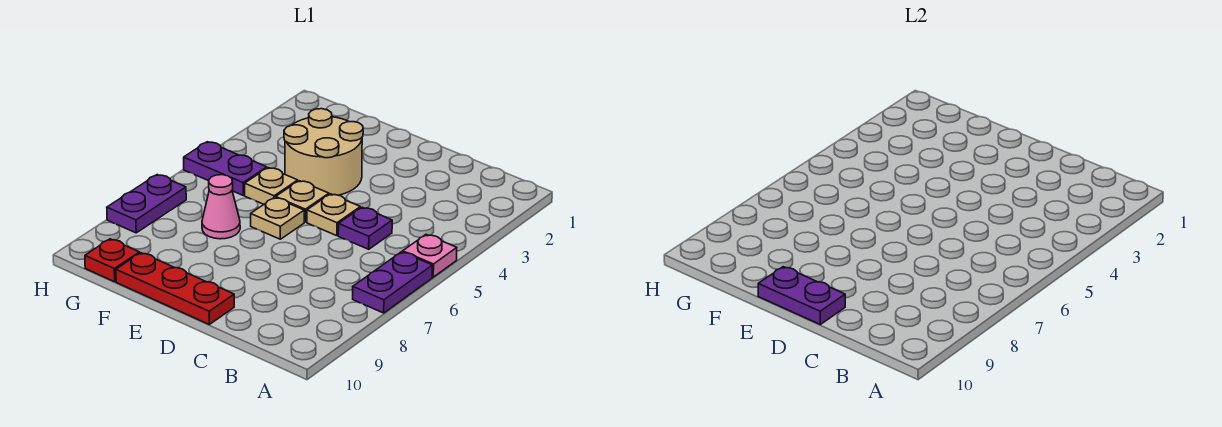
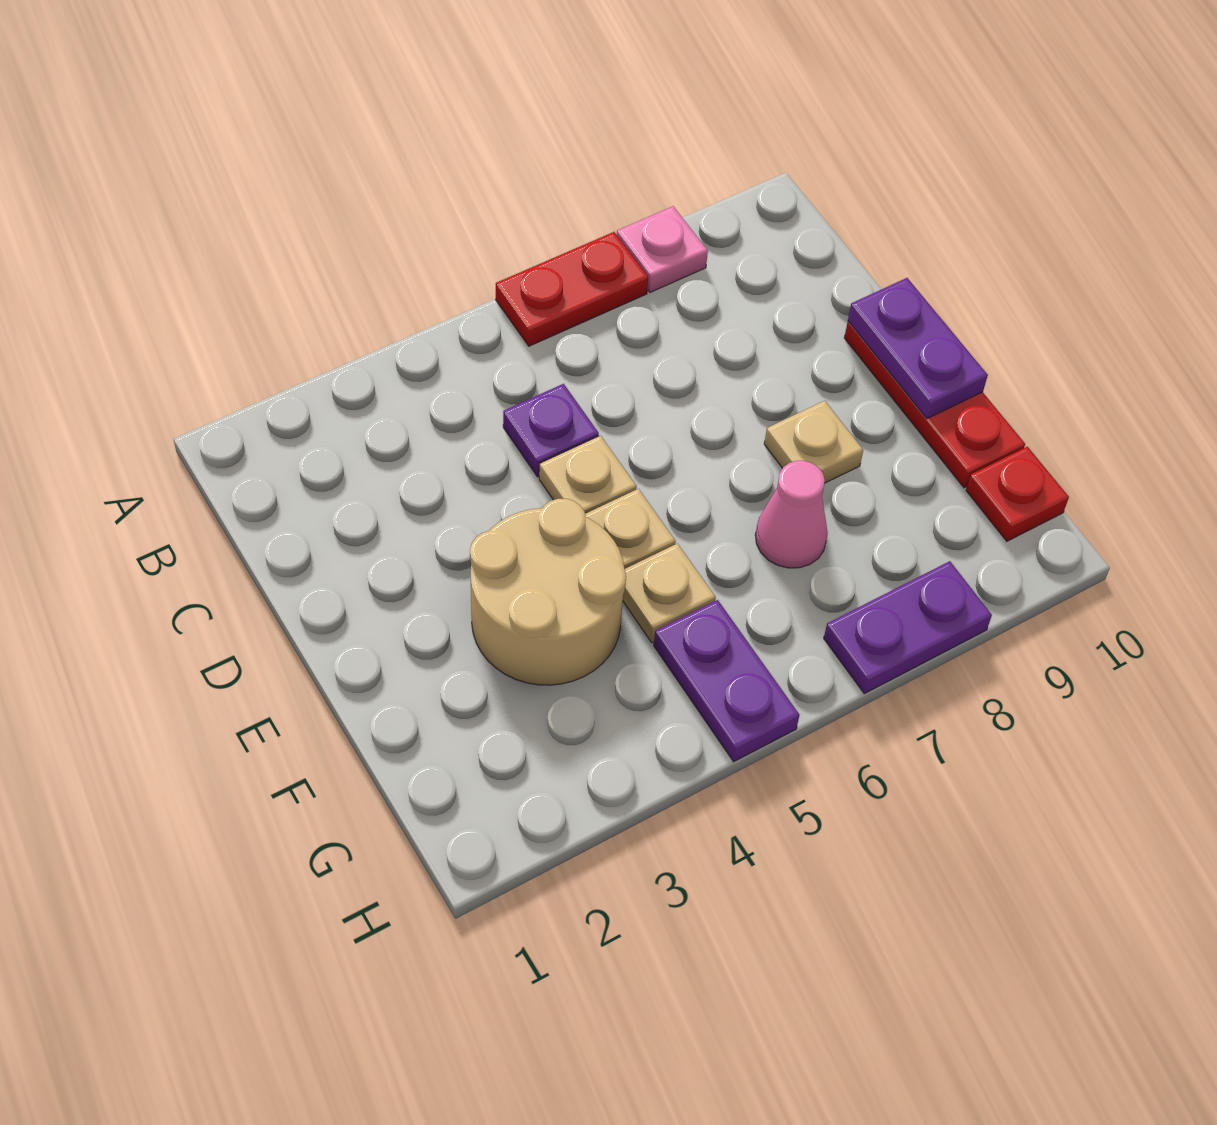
pink plate A5 level 1 -> pink plate A8 level 1
purple plate A6:A7 level 1 -> red plate A6:A7 level 1
tan plate E6 level 1 -> tan plate E8 level 1

